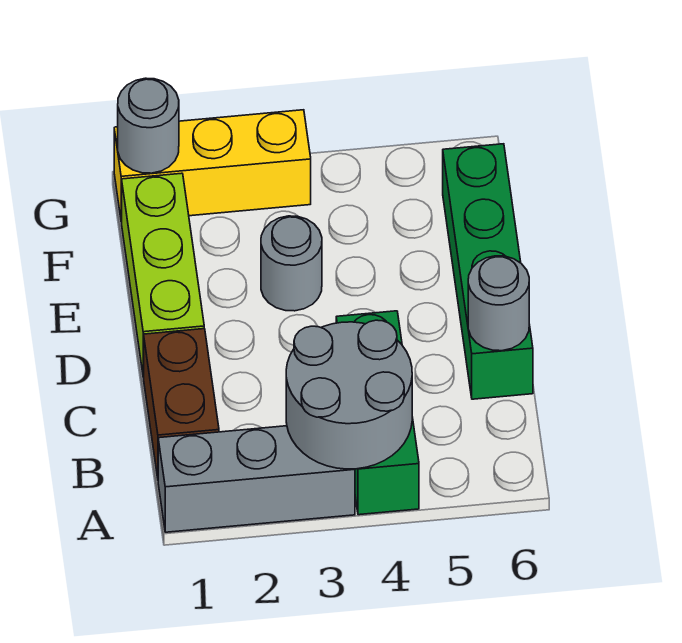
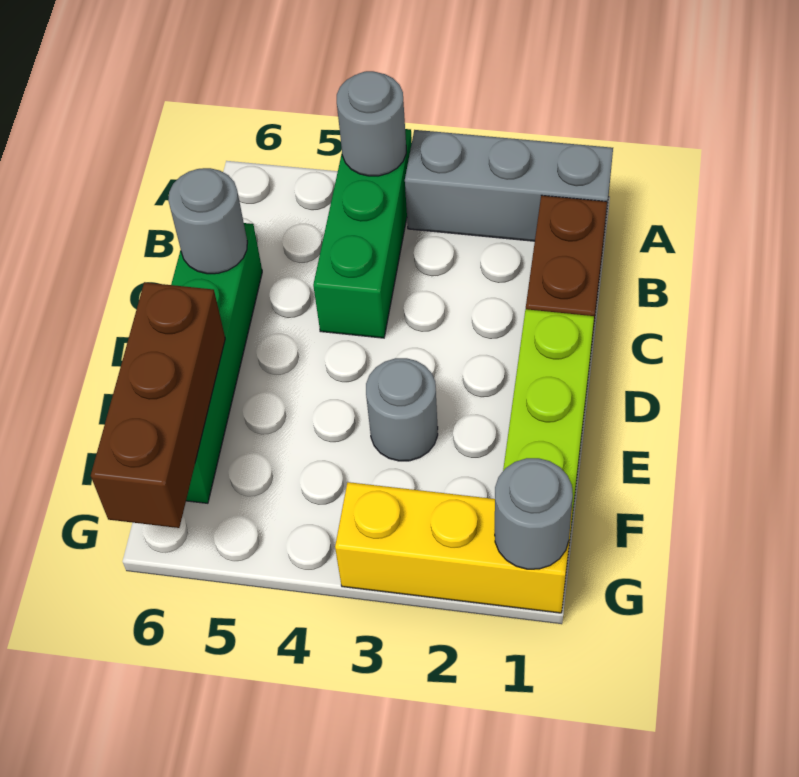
grey round brick A3:B4 level 2 -> grey round brick A4 level 2
none -> brown brick E6:G6 level 2

